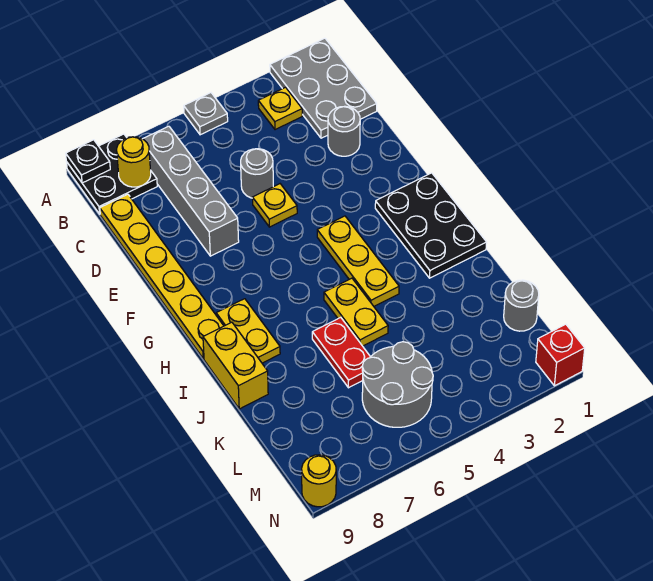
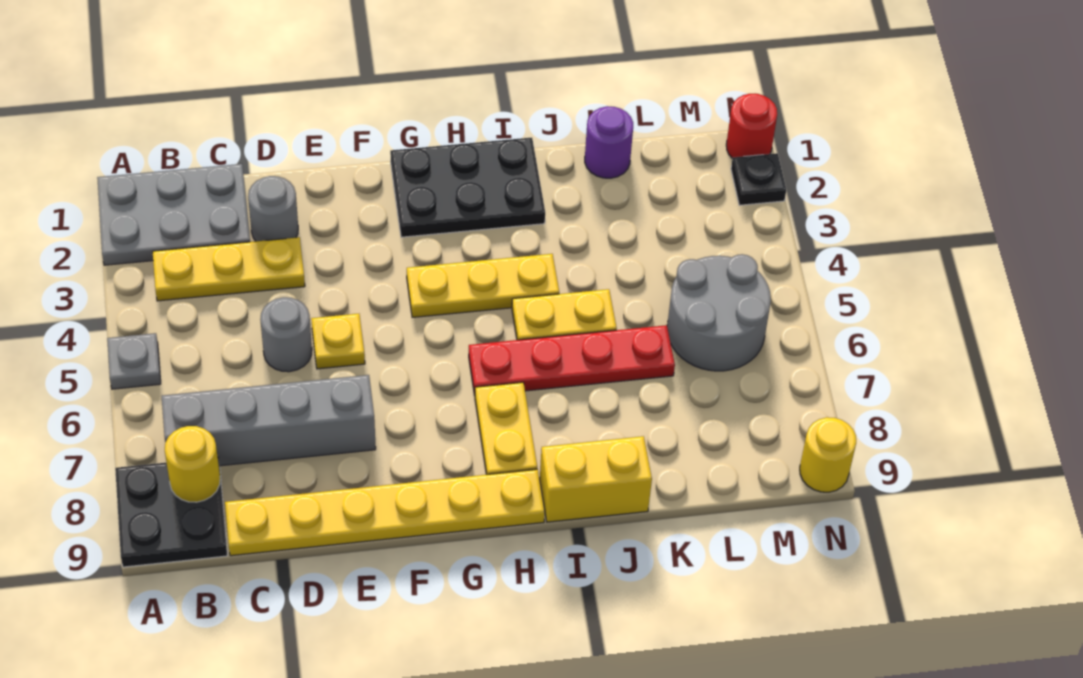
black plate A9 level 2 -> black plate N2 level 1
yellow plate B3 level 1 -> yellow plate B3:D3 level 1
yellow plate H8:I8 level 1 -> yellow plate H7:H8 level 1
red plate J6:K6 level 1 -> red plate H6:K6 level 1
none -> purple round brick K1 level 1
grey round brick L1 level 1 -> none
red brick N1 level 1 -> red round brick N1 level 1

